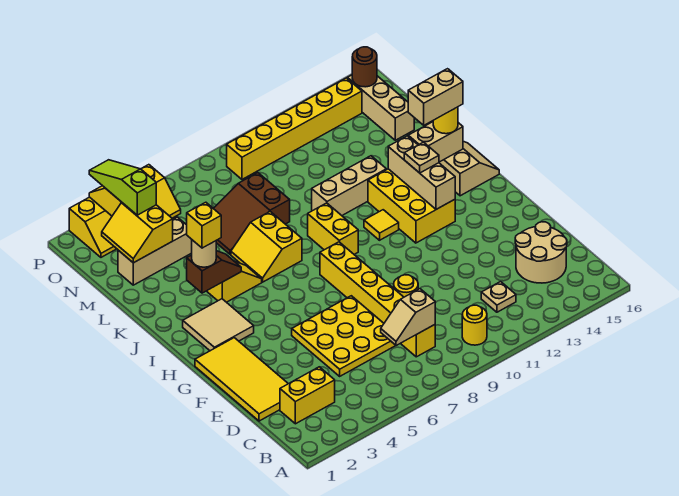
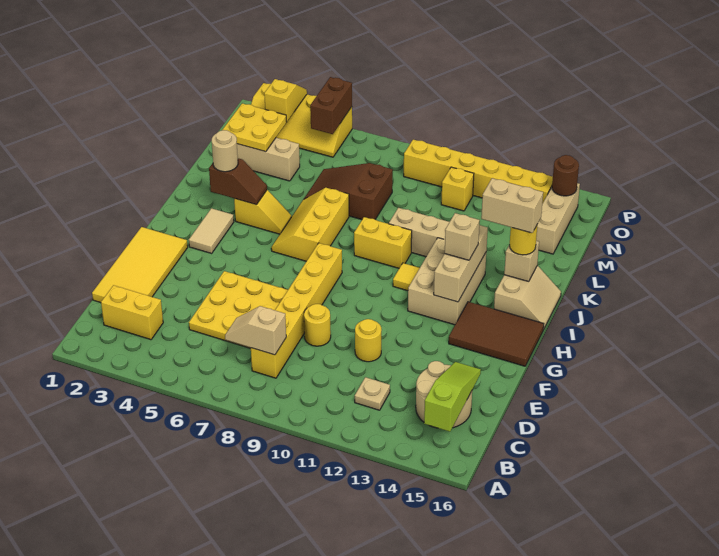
yellow round brick B10 level 1 -> yellow round brick E11 level 1
none -> brown tile G14:H16 level 1
tan tile H2:I3 level 1 -> tan tile H3:I3 level 1
yellow brick H12:J13 level 1 -> tan brick H12:J13 level 1
yellow brick I9:J9 level 1 -> yellow brick J9:J10 level 1
tan plate I13 level 3 -> tan brick I13 level 3
yellow brick J3 level 4 -> yellow brick N11 level 1
yellow slope J6:K7 level 1 top 7 -> yellow slope I6:K7 level 1 top 7
tan brick J14:J15 level 2 -> tan brick J15 level 2
yellow slope M2:N3 level 2 top 3 -> yellow plate M2:N3 level 2
lime slope N3:P3 level 3 top N -> lime slope B15:D15 level 2 top B
none -> brown brick O5:P5 level 2

